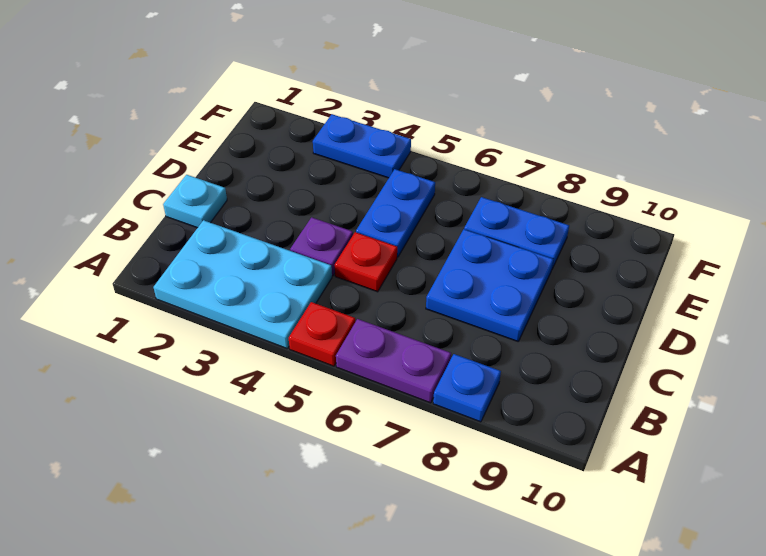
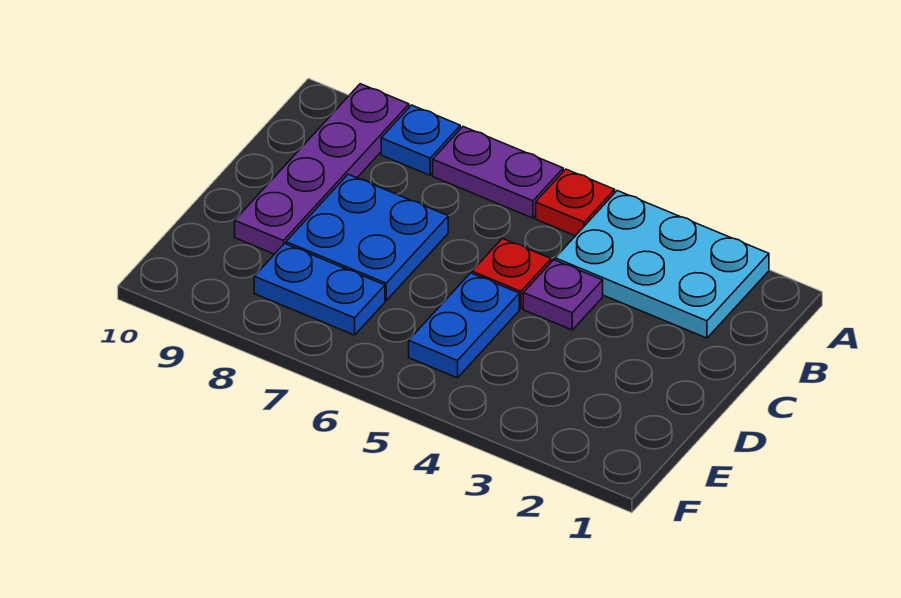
none -> purple plate A9:D9 level 1
cyan plate C1 level 1 -> none
blue plate F3:F4 level 1 -> none

